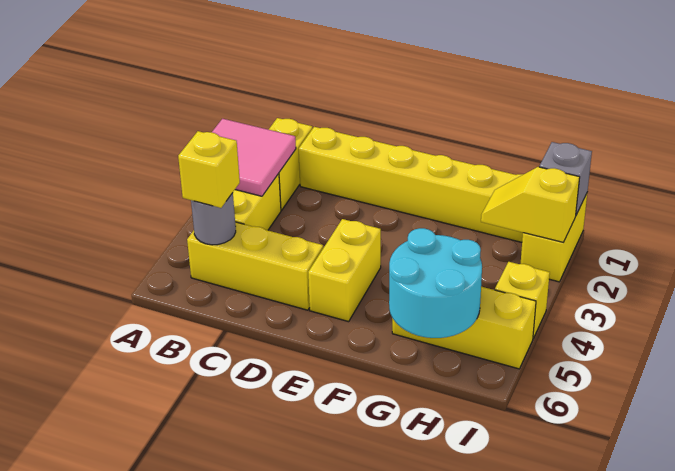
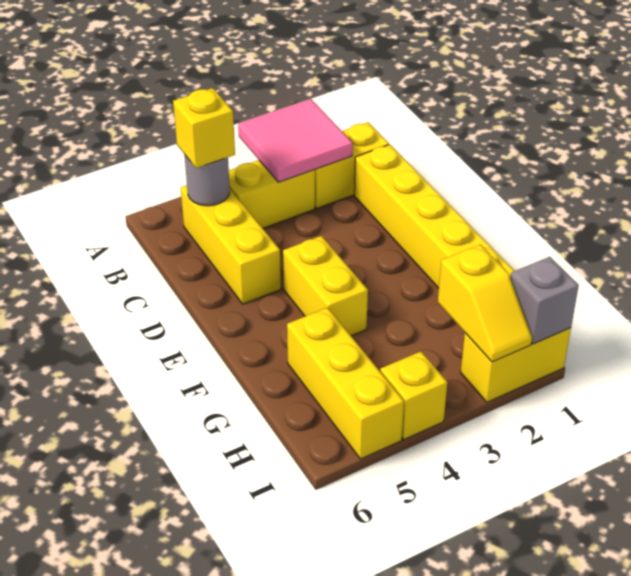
yellow brick E4:E5 level 1 -> yellow brick E4:F4 level 1
cyan round brick G5:H6 level 2 -> none
yellow slope H2:I2 level 2 top I -> yellow slope H2:I2 level 2 top H

